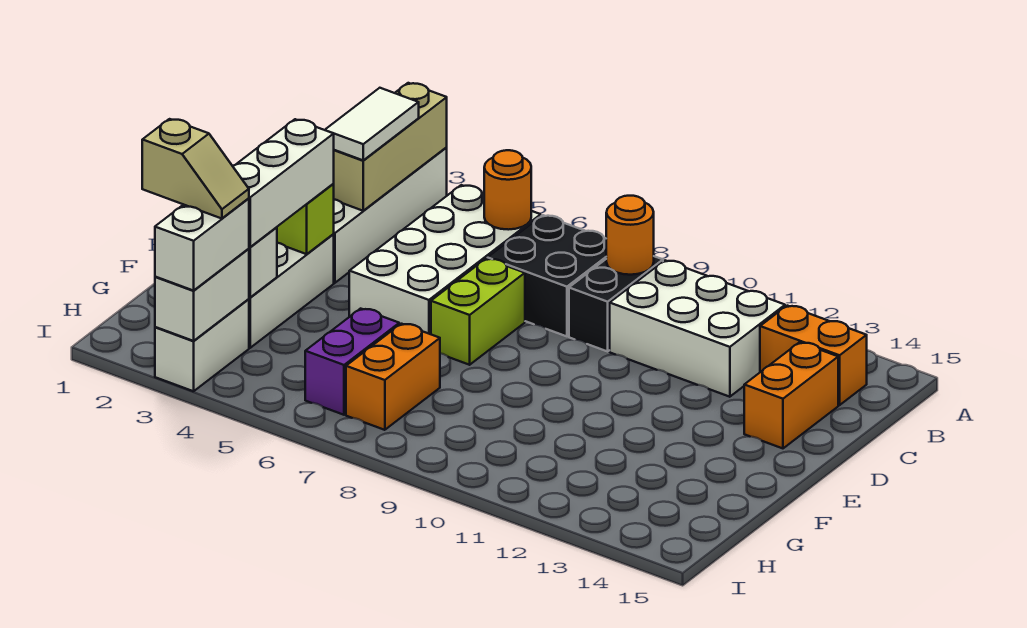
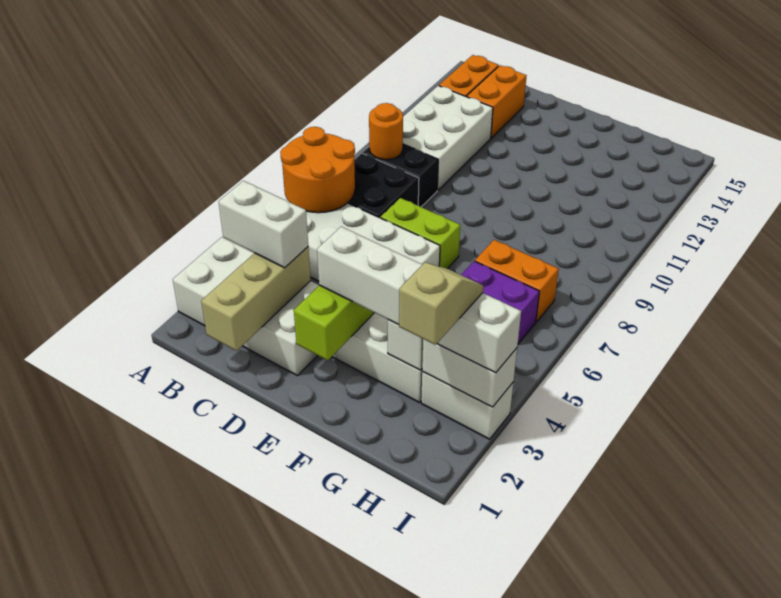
tan brick A3:C3 level 2 -> tan brick C1:C3 level 2
white tile B3:C3 level 3 -> white brick B3:C3 level 3
orange round brick B6 level 2 -> orange round brick A6:B7 level 2
orange brick C14:D14 level 1 -> orange brick C13:C14 level 1

